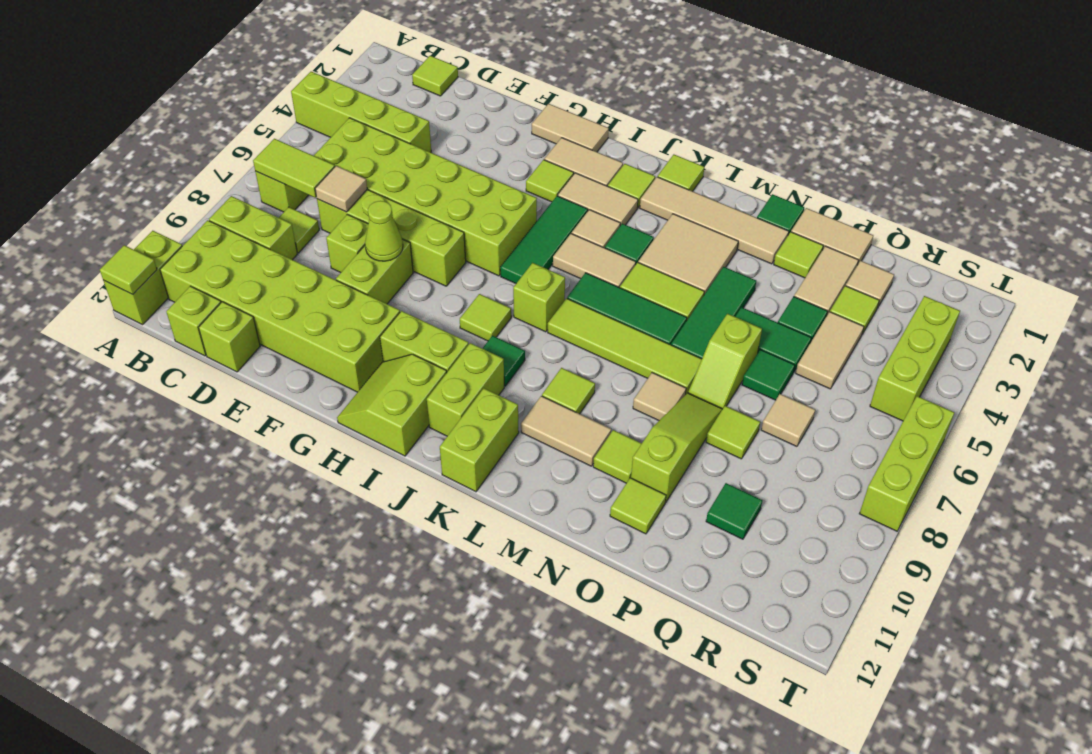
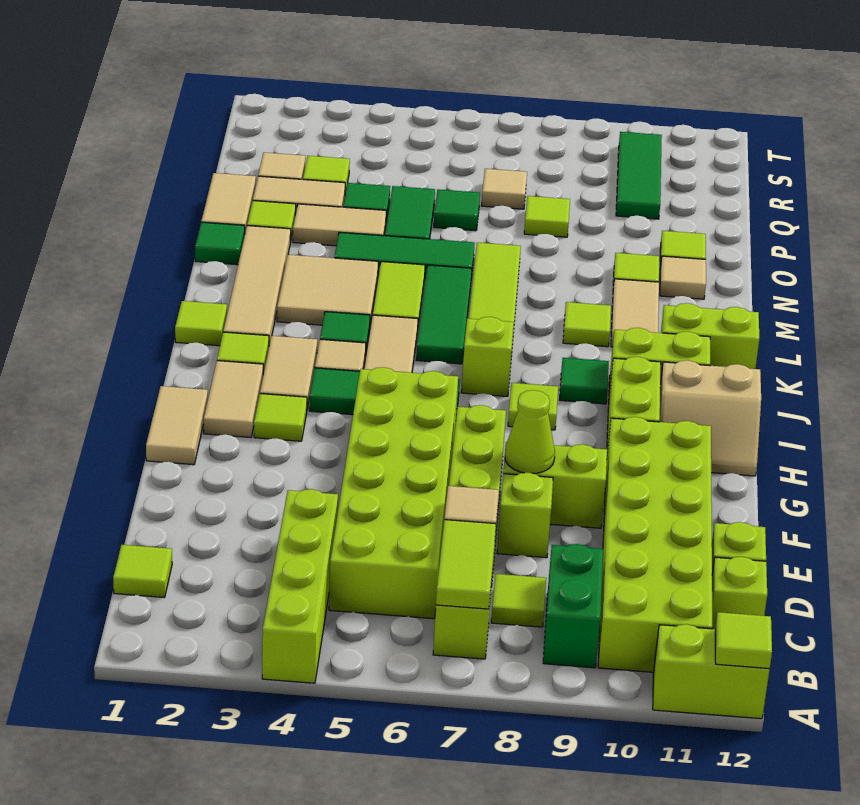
lime brick B9:C9 level 1 -> green brick B9:C9 level 1
lime slope H11:I12 level 1 top I -> tan slope H11:I12 level 1 top I
tan tile N8 level 1 -> tan tile N11 level 1
lime slope O6:O7 level 1 top 6 -> none
lime slope O8:O10 level 1 top 10 -> none
tan tile Q4:Q5 level 1 -> tan tile O3:O4 level 1
green tile Q10 level 1 -> green tile Q10:S10 level 1
lime brick S3:S5 level 1 -> none
lime brick T6:T8 level 1 -> none

